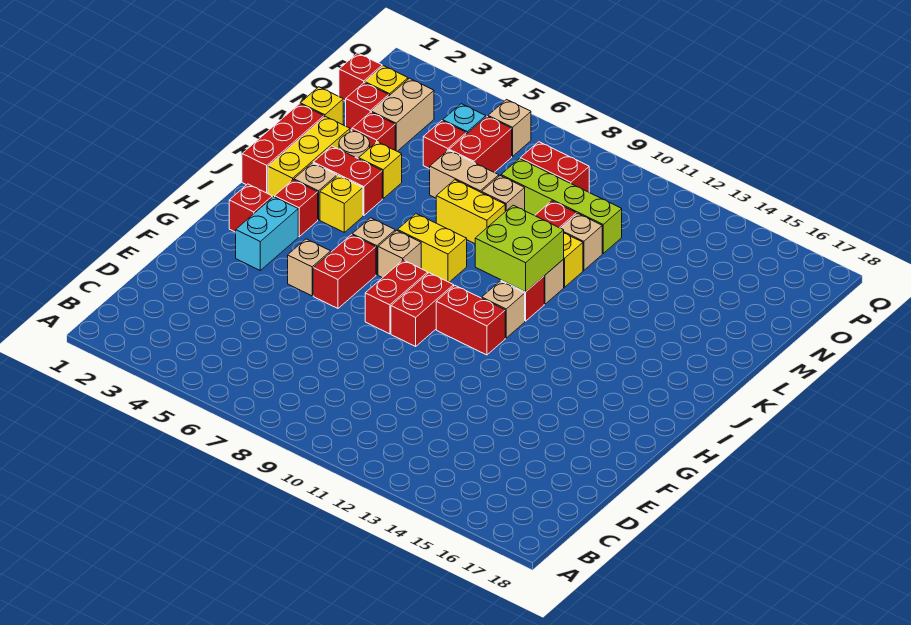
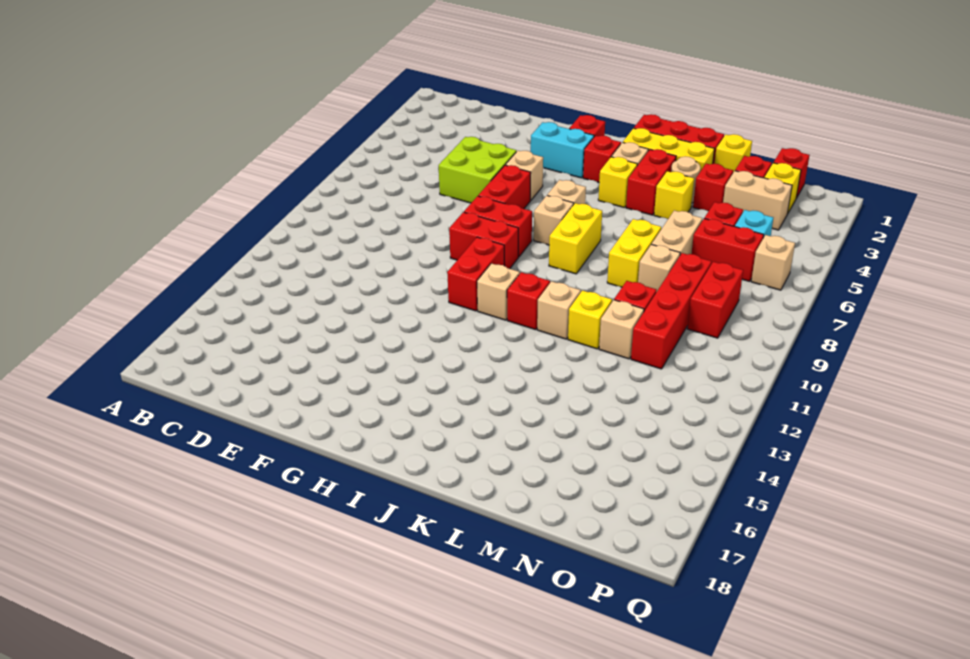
red brick G6:H6 level 1 -> red brick G6:G7 level 1
lime brick J10:K11 level 2 -> lime brick E5:F6 level 1
lime brick N8:N11 level 1 -> red brick N8:N11 level 1

